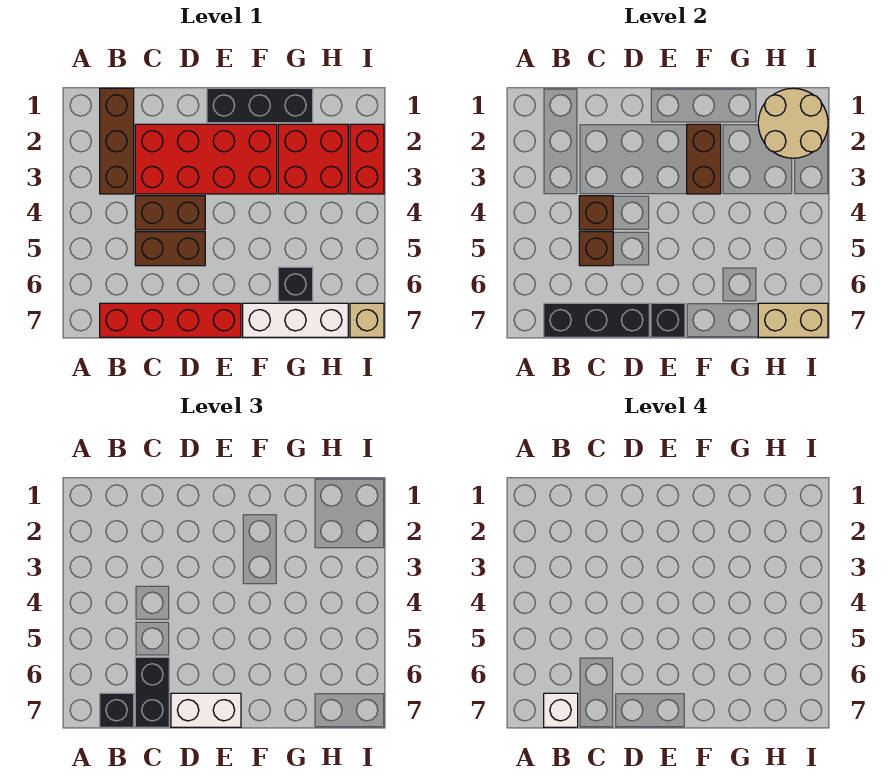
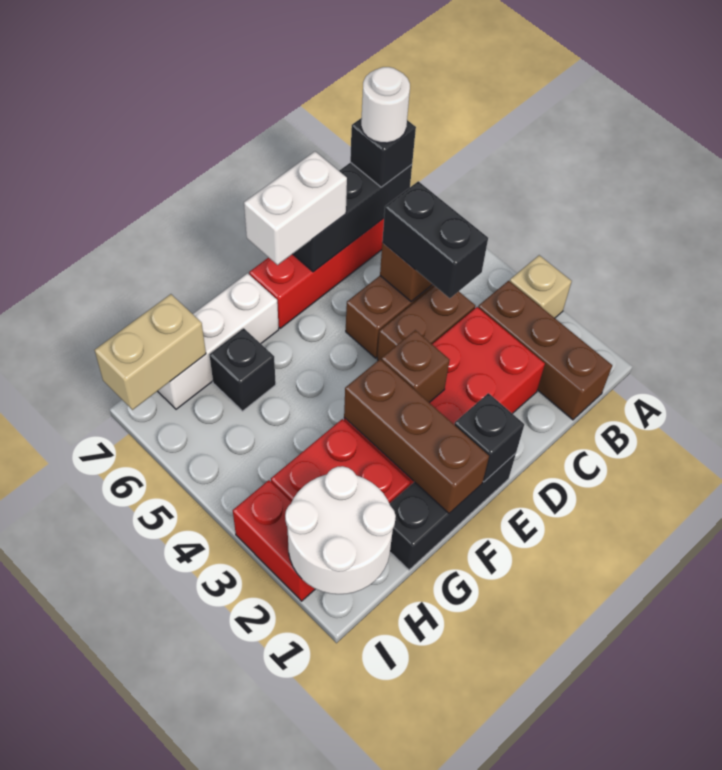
white brick B7 level 4 -> white round brick B7 level 4
brown brick C4 level 2 -> brown brick E3 level 2
black brick C6:C7 level 3 -> black brick C4:C5 level 3
black brick E7 level 2 -> black brick E1 level 2
brown brick F2:F3 level 2 -> brown brick F1:F3 level 2
tan round brick H1:I2 level 2 -> white round brick H1:I2 level 2
tan brick I7 level 1 -> tan brick A3 level 1

